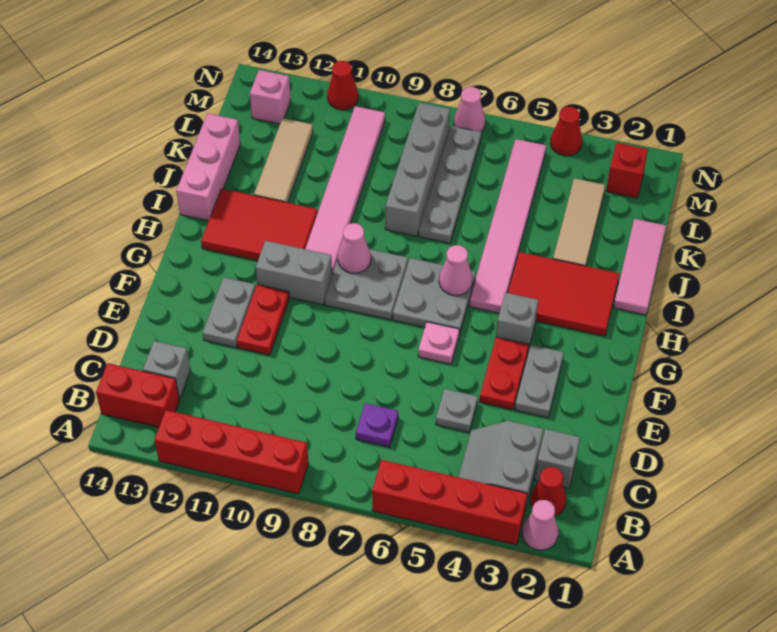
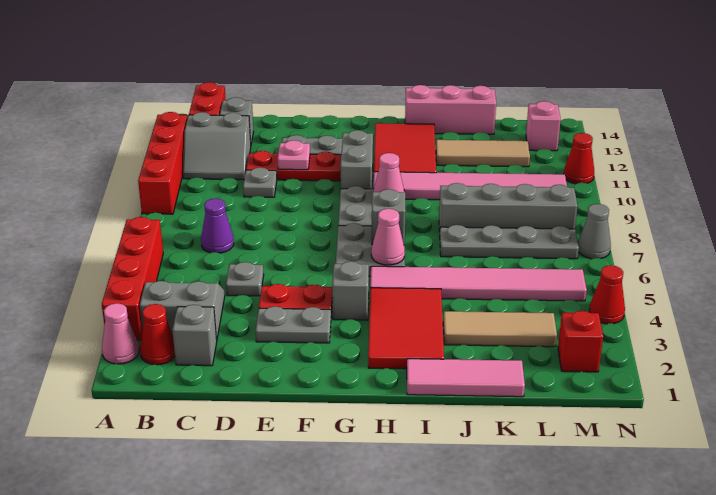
none -> grey slope B11:C12 level 1 top 12
purple plate C7 level 1 -> purple cone C7 level 1
none -> grey plate D10 level 1
red plate E11:F11 level 1 -> red plate D11:F11 level 1
pink plate F6 level 1 -> pink plate E11 level 2
none -> grey brick H7 level 2
pink cone N7 level 1 -> grey cone N7 level 1

